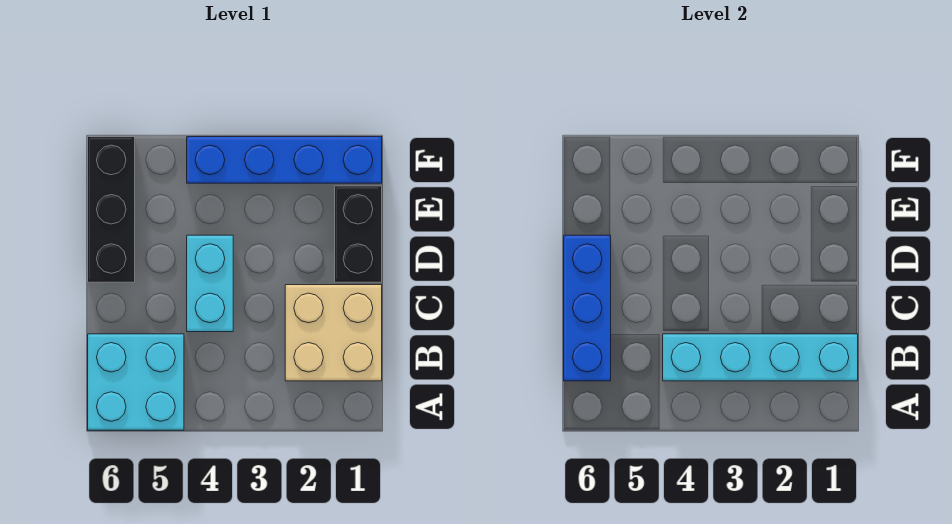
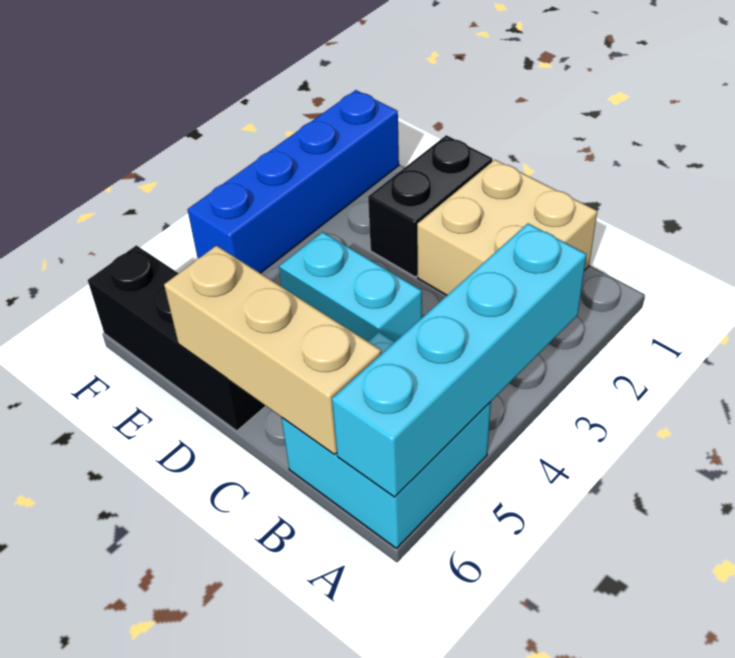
cyan brick B1:B4 level 2 -> cyan brick A3:A6 level 2
blue brick B6:D6 level 2 -> tan brick B6:D6 level 2
black brick D1:E1 level 1 -> black brick D1:D2 level 1

